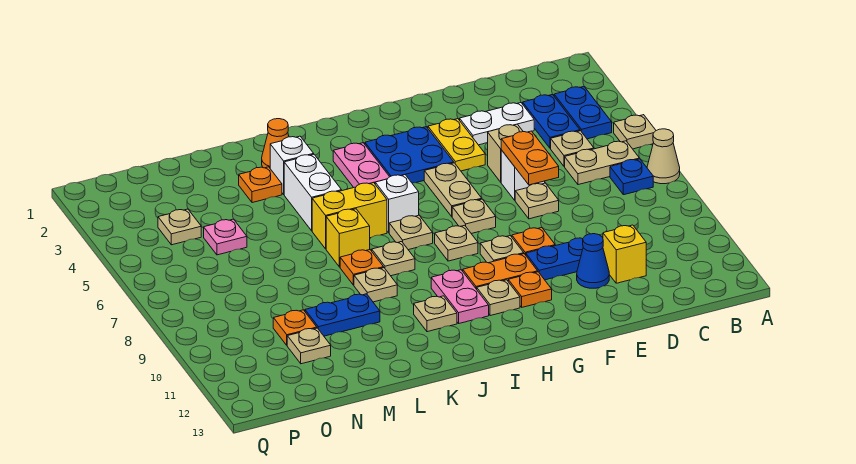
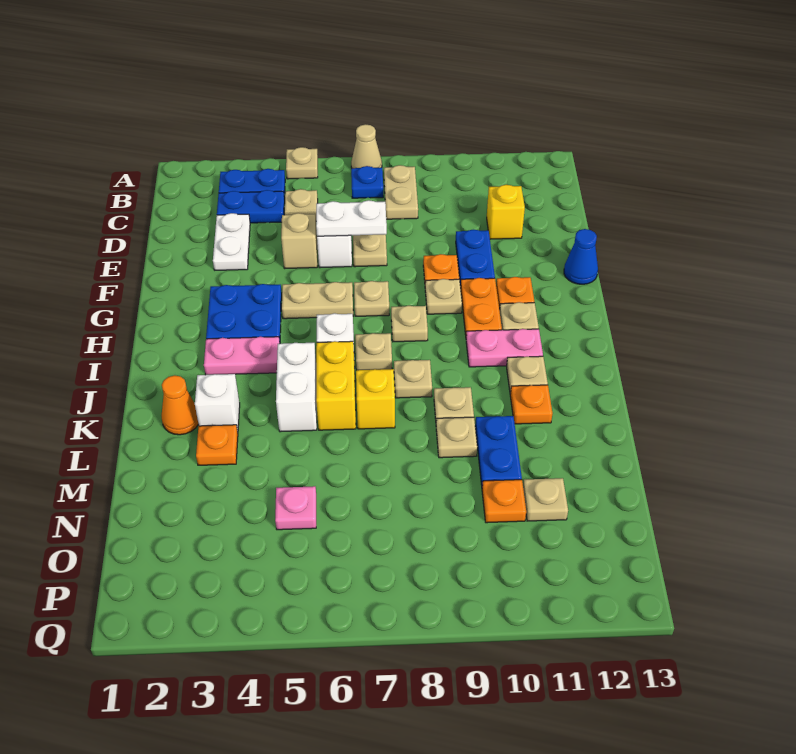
tan plate B6:C6 level 1 -> tan plate B8:C8 level 1
orange plate E6:E7 level 2 -> white plate E6:E7 level 2
blue cone E11 level 1 -> blue cone F13 level 1
yellow plate F3:F4 level 1 -> none
white brick K4:K5 level 1 -> white brick J5:K5 level 1
orange plate K8 level 1 -> orange plate K11 level 1
tan plate O4 level 1 -> tan plate L9 level 1

